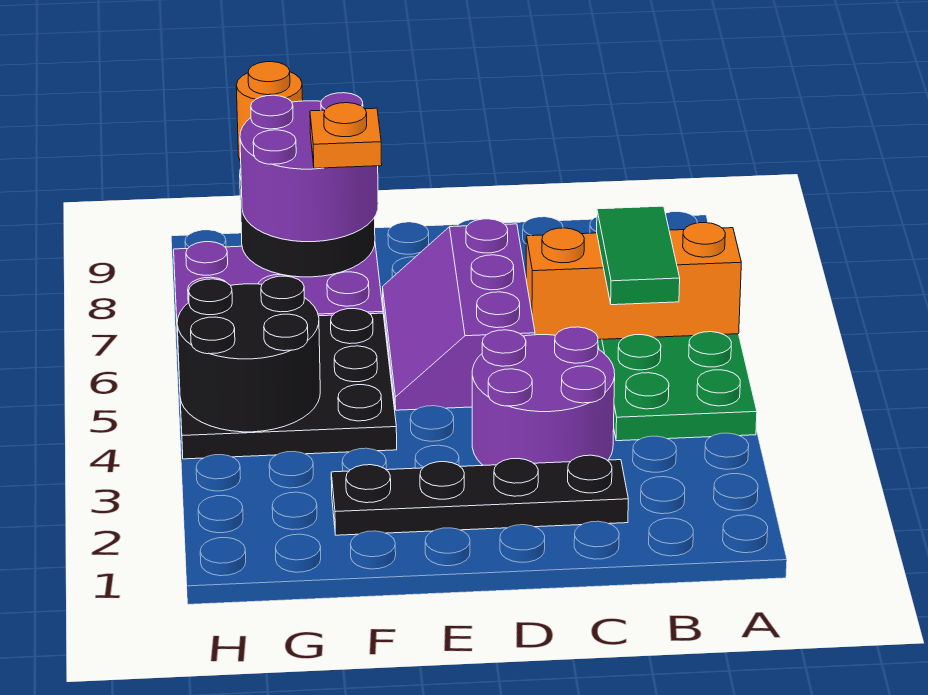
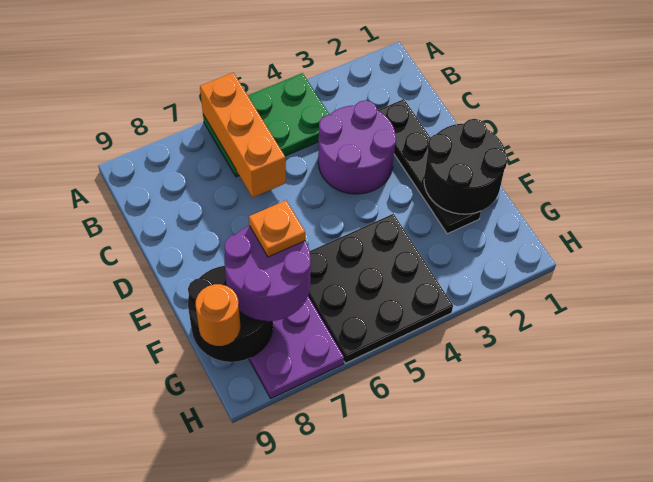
green tile B5:B6 level 3 -> none
purple slope D5:E7 level 1 top D -> none
black round brick G4:H5 level 2 -> black round brick E1:F2 level 2

